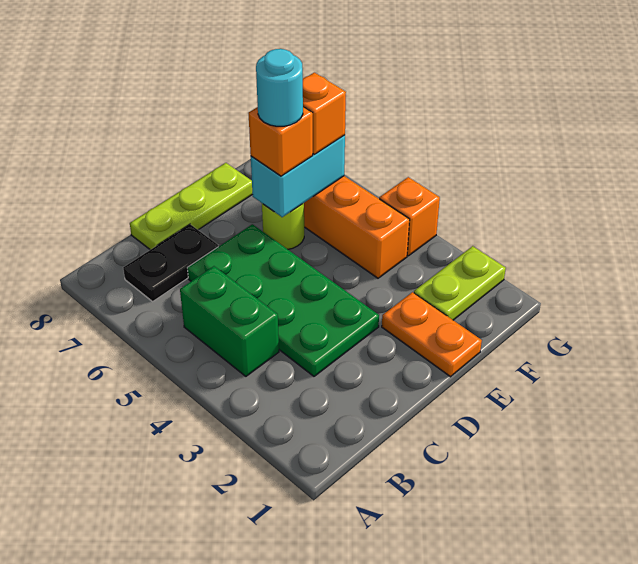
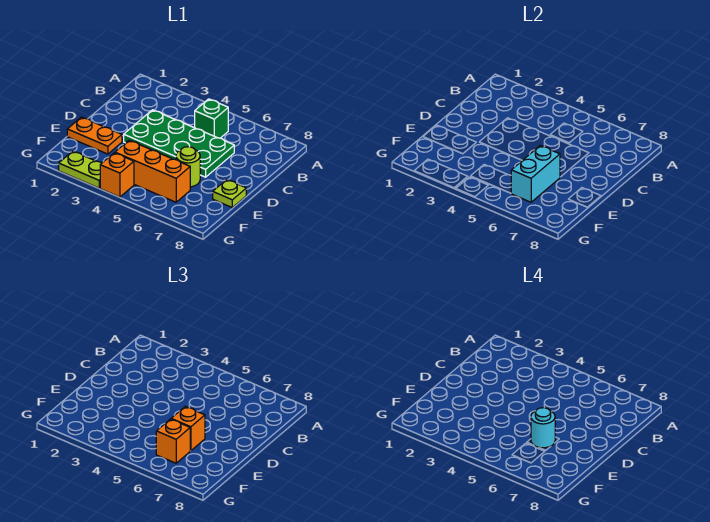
green brick B4:B5 level 1 -> green brick B5 level 1
black plate B7:C7 level 1 -> none
lime plate C8:E8 level 1 -> lime plate E8 level 1
lime plate F2:G2 level 1 -> lime plate G2:G3 level 1

